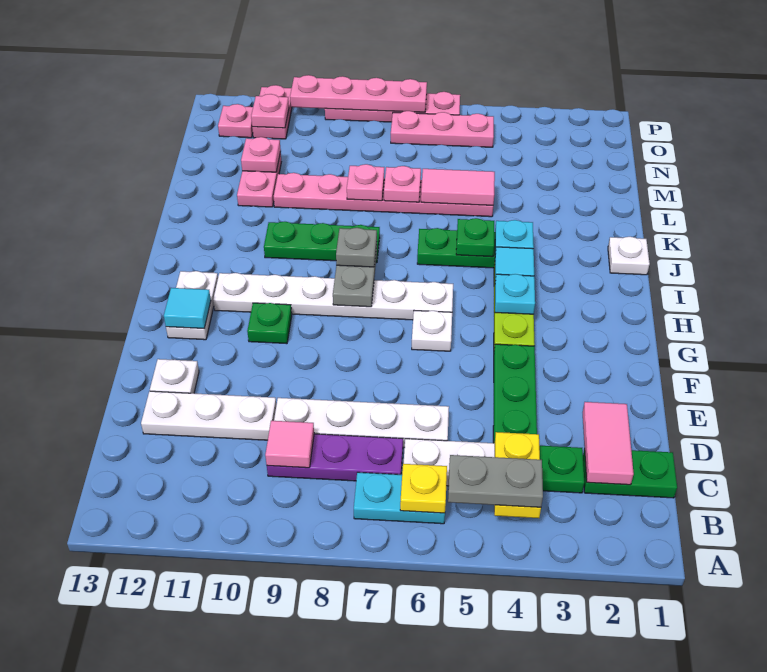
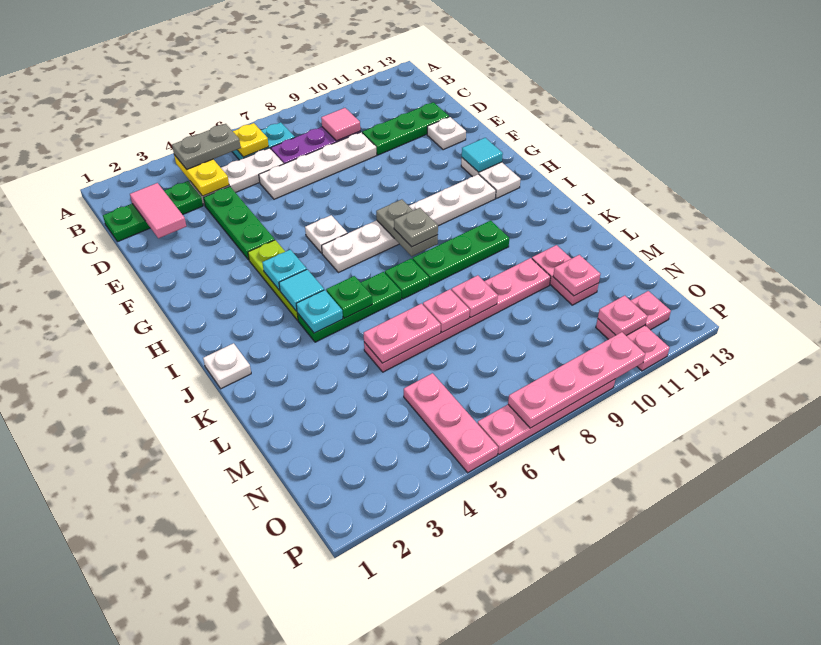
white plate D10:D12 level 1 -> green plate D10:D12 level 1
green plate G10 level 1 -> green plate J7 level 1
pink tile L5:L6 level 2 -> pink plate L5:L6 level 2
pink plate O5:O7 level 1 -> pink plate N5:P5 level 1

